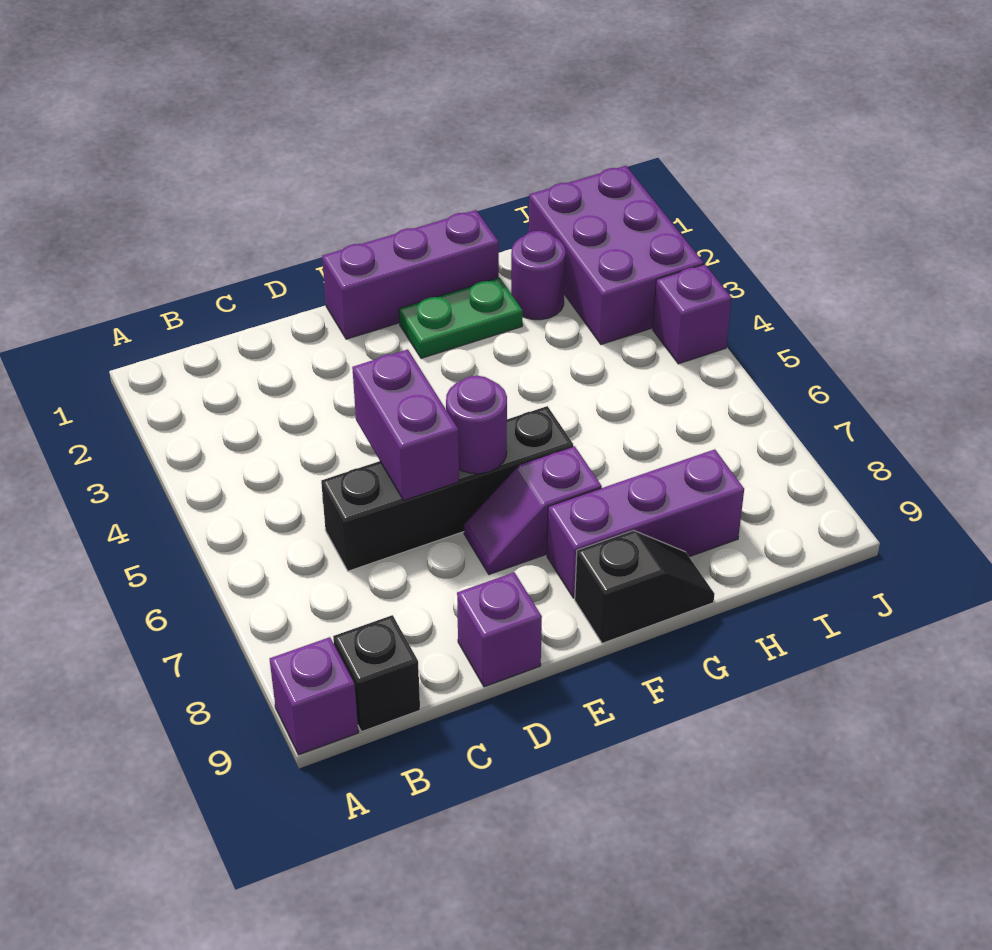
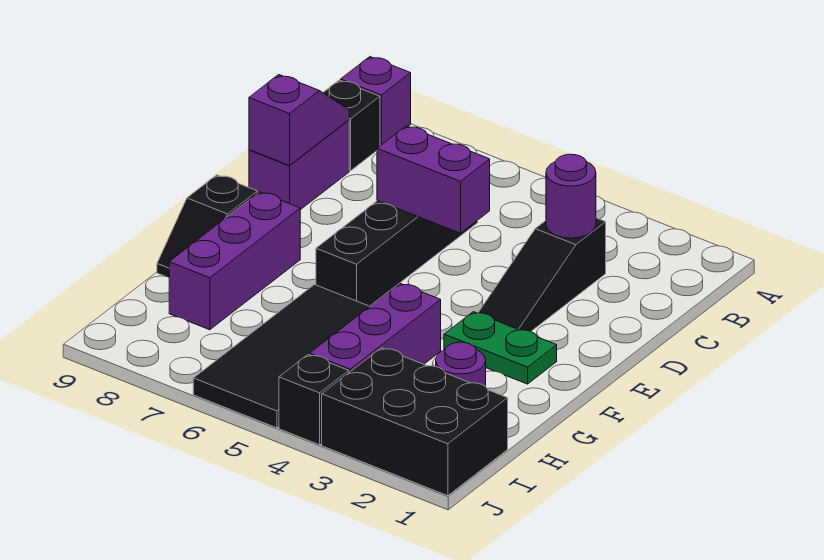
none -> black slope C3:E3 level 1 top C
purple brick D9 level 1 -> purple brick C9:D9 level 1
purple brick E1:G1 level 1 -> purple brick G4:I4 level 1
purple round brick E6 level 2 -> purple round brick C3 level 2
purple slope E7:F7 level 1 top F -> purple slope C9:D9 level 2 top D
green plate F2:G2 level 1 -> green plate F2:F3 level 1
none -> black tile G5:J6 level 1
purple brick I1:J3 level 1 -> black brick I1:J3 level 1
purple brick J4 level 1 -> black brick J4 level 1

